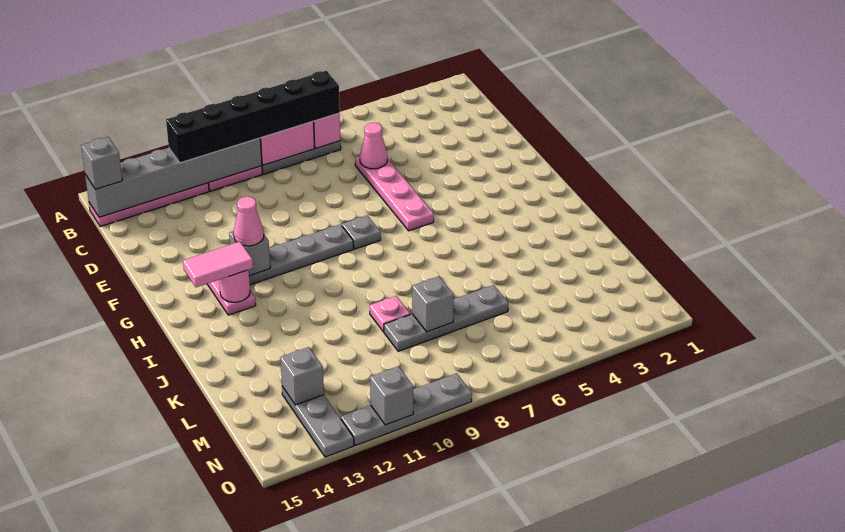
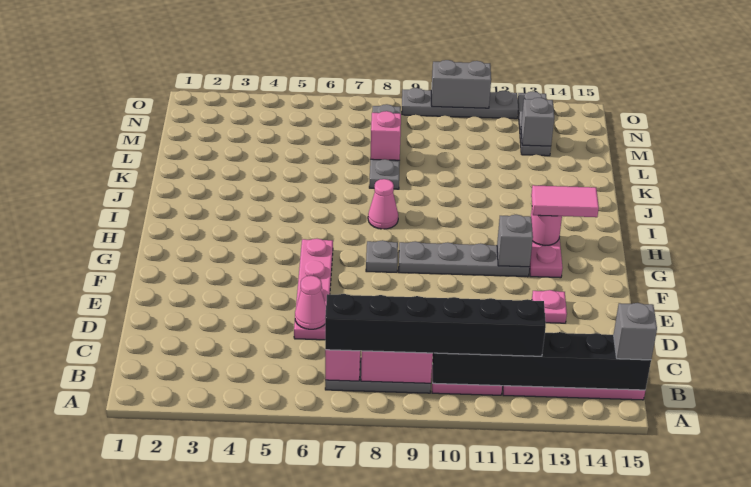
grey brick B10:B15 level 2 -> black brick B10:B15 level 2
pink cone G12 level 3 -> pink cone I8 level 1
pink plate K9 level 1 -> pink plate E13 level 1
grey plate L6:L9 level 1 -> grey plate K8:N8 level 1
grey brick L8 level 2 -> pink brick L8 level 2
grey brick O11 level 2 -> grey brick O10:O11 level 2

